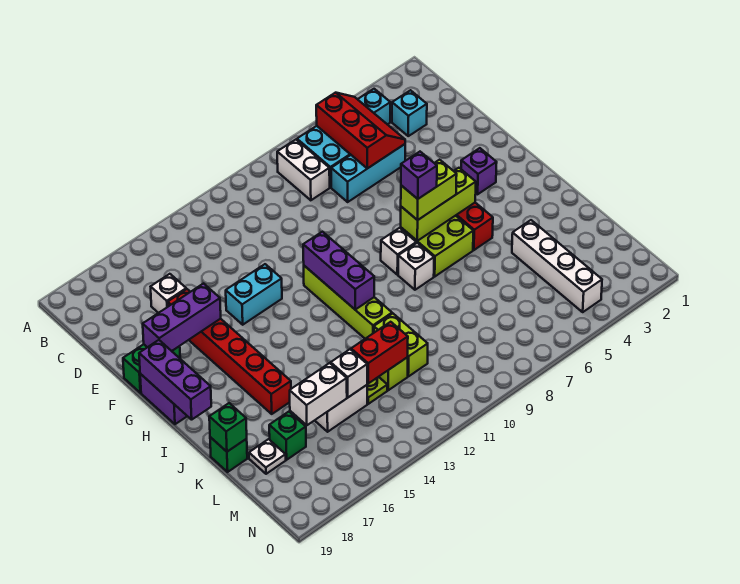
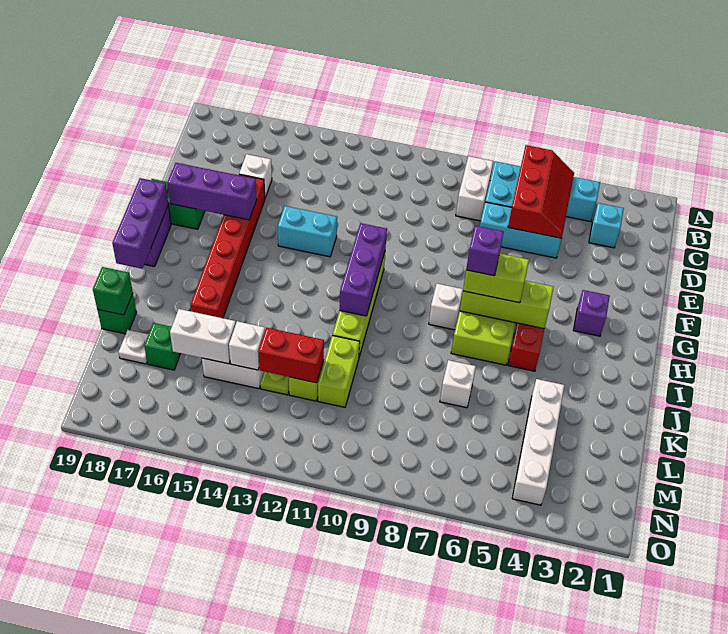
white brick I8 level 1 -> white brick K7 level 1

